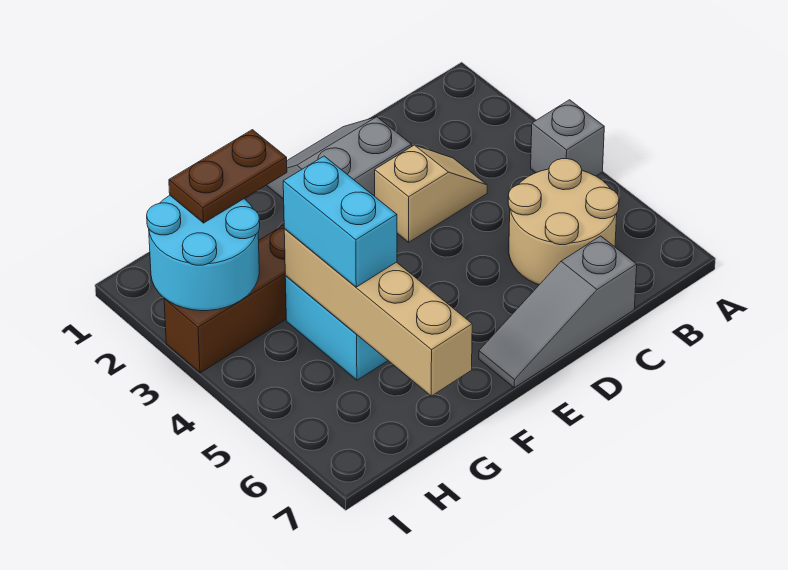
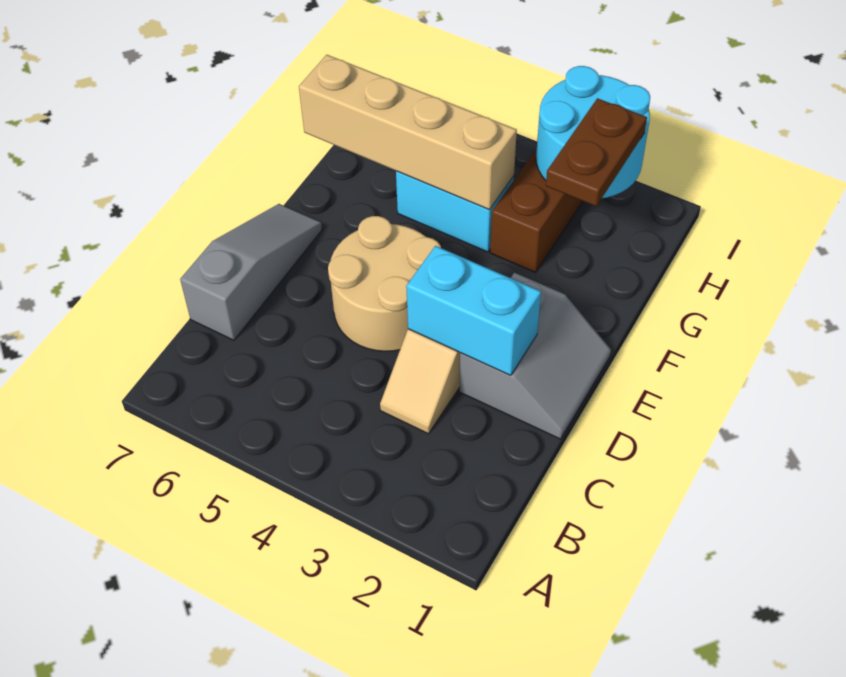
grey brick A4 level 1 -> none
tan round brick B5:C6 level 1 -> tan round brick D4:E5 level 1
cyan brick G4:G5 level 3 -> cyan brick D2:D3 level 2

